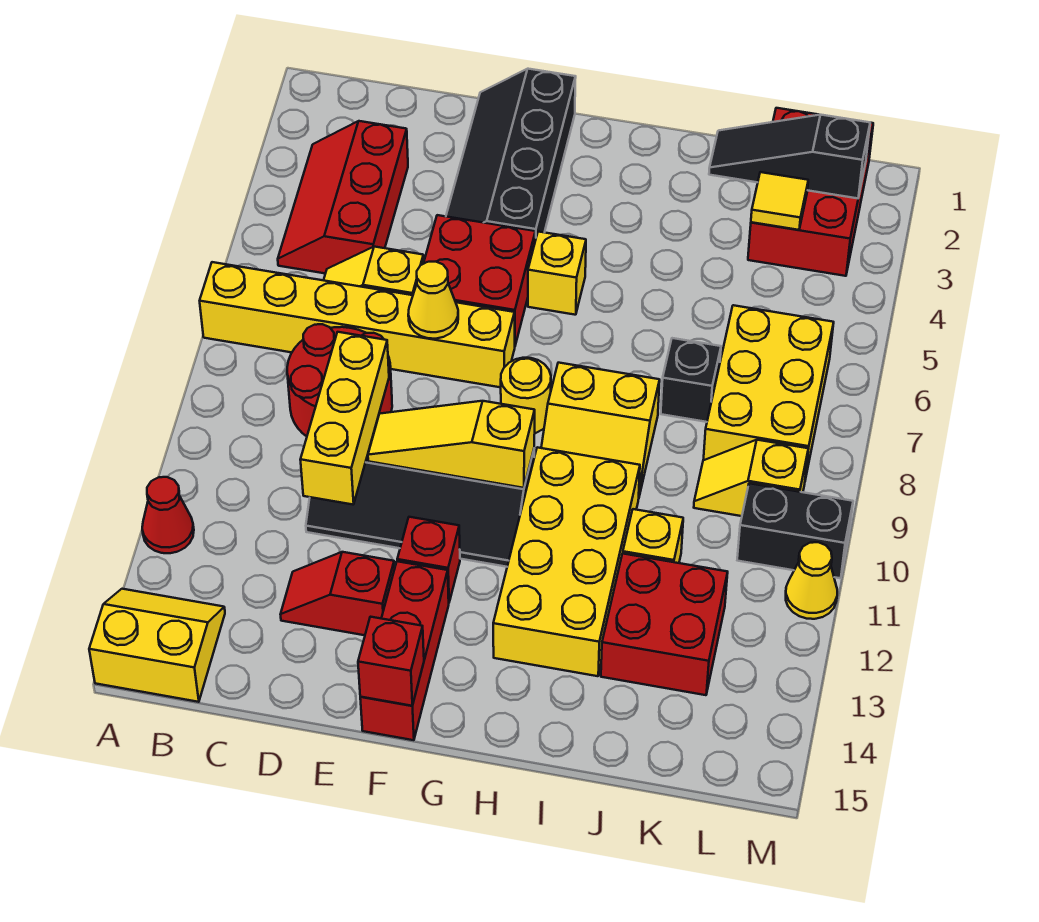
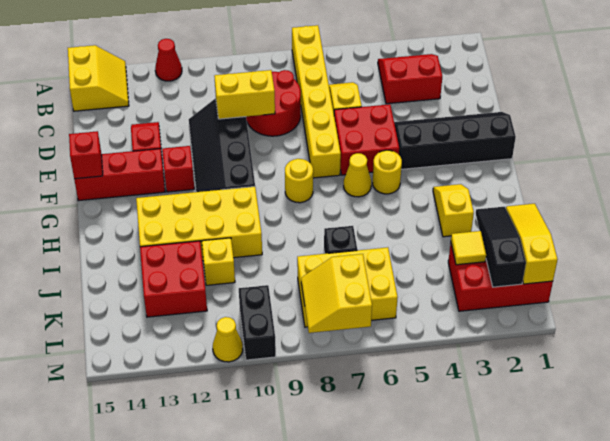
red slope B3:C5 level 1 top C -> red slope B3:C4 level 1 top C
yellow brick D9:D11 level 2 -> yellow brick D9:D10 level 2
yellow cone E7 level 2 -> yellow cone G6 level 1
yellow slope E10:G10 level 2 top G -> yellow slope J1:L1 level 2 top L
yellow brick G5 level 1 -> yellow round brick G5 level 1
yellow slope H8:I9 level 1 top 8 -> yellow slope L7:M8 level 2 top 7
yellow slope K9:L9 level 1 top L -> yellow slope H3:I3 level 1 top I

